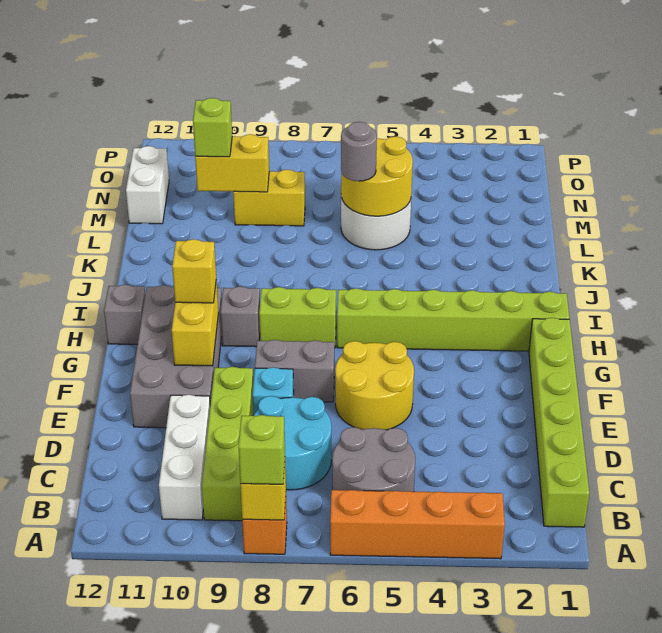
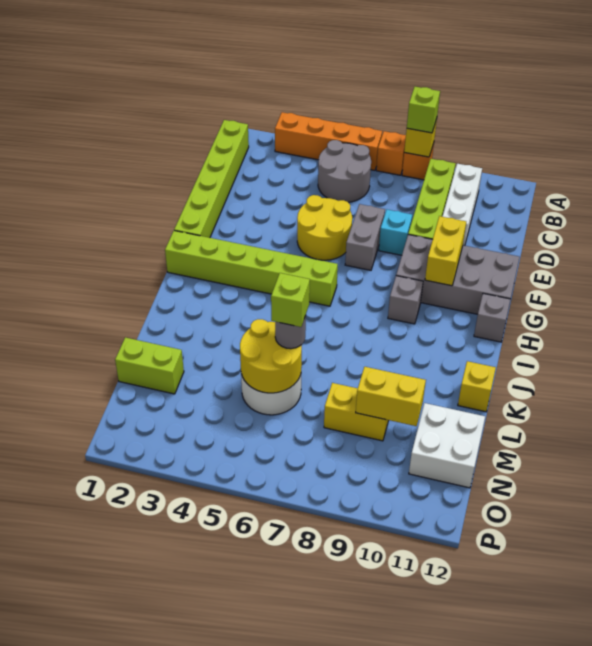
none -> orange brick A7 level 1
cyan round brick C7:D8 level 1 -> none
grey brick E10:H11 level 1 -> grey brick F9:G12 level 1
grey brick F7:F8 level 1 -> grey brick E7:F7 level 1
yellow brick G10 level 3 -> yellow brick K12 level 1
lime brick H7:H8 level 1 -> lime brick M1:M2 level 1
lime brick M10 level 3 -> lime brick L6 level 4
white brick M12:N12 level 1 -> white brick M11:N12 level 1

